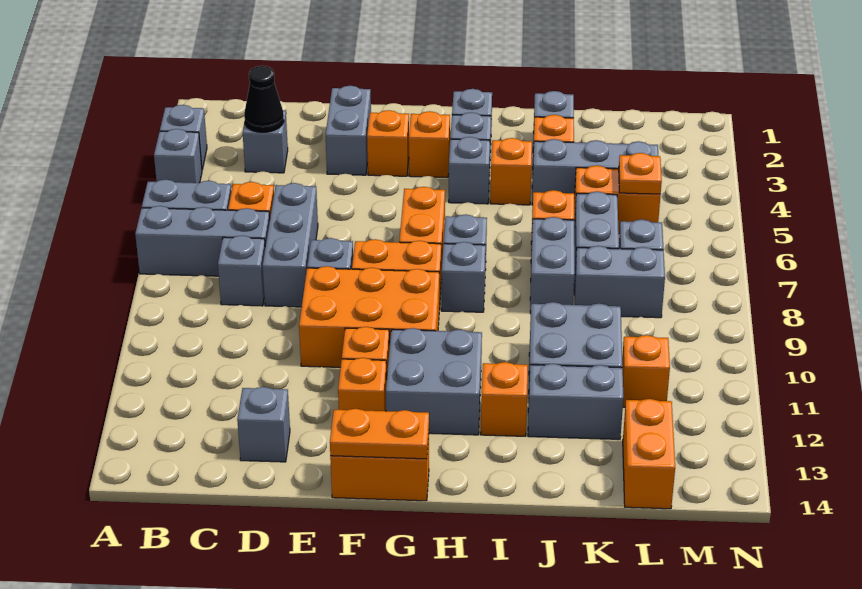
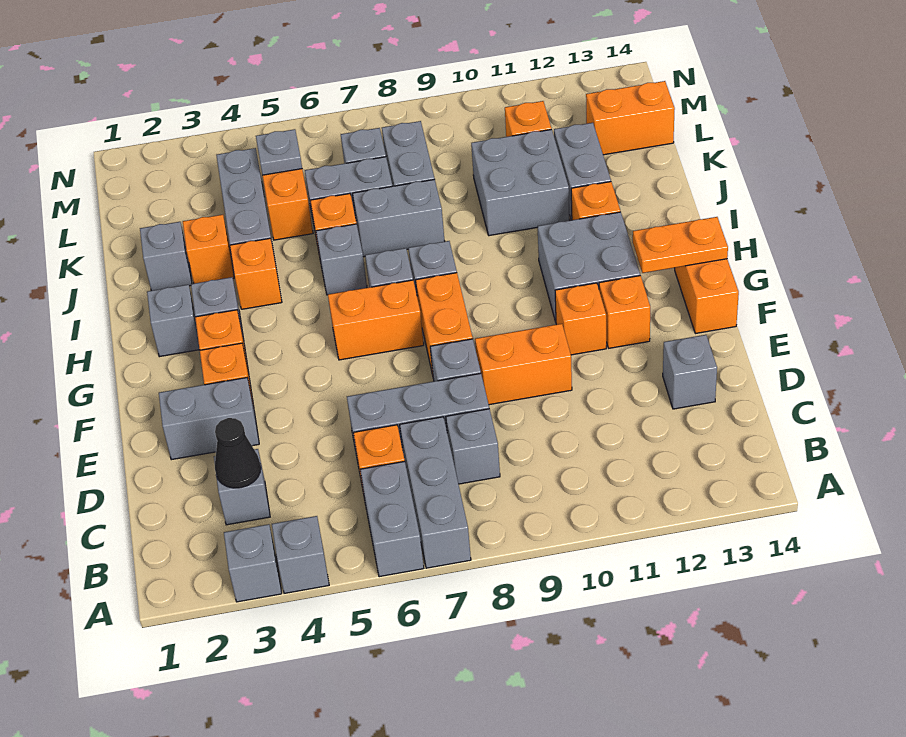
orange brick E9:G10 level 1 -> orange brick E9:E10 level 1
orange plate F14:G14 level 2 -> orange plate G13:G14 level 2
grey brick H4 level 1 -> grey brick I6 level 1
orange plate L5 level 2 -> grey plate L5 level 2

